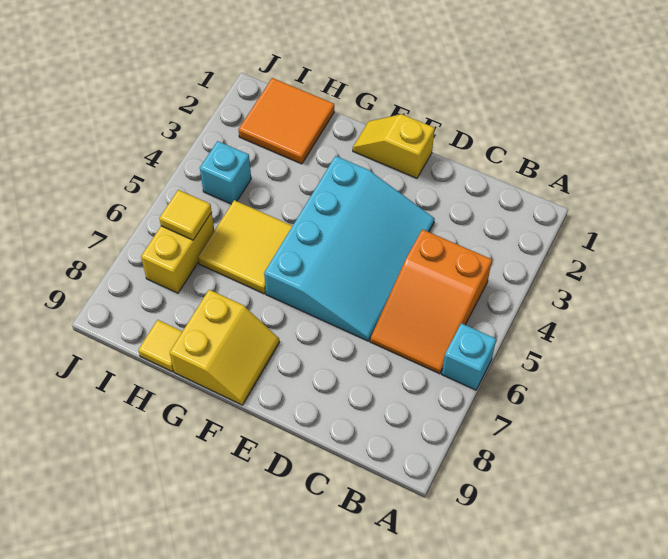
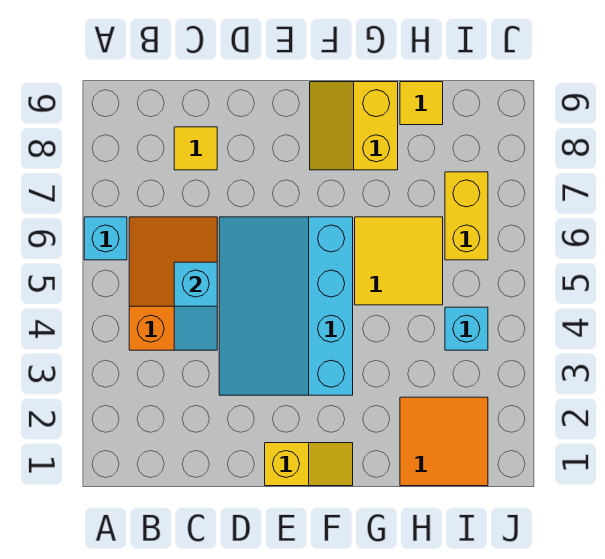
none -> cyan slope C4:C5 level 2 top 5
yellow tile I6 level 2 -> yellow tile C8 level 1

